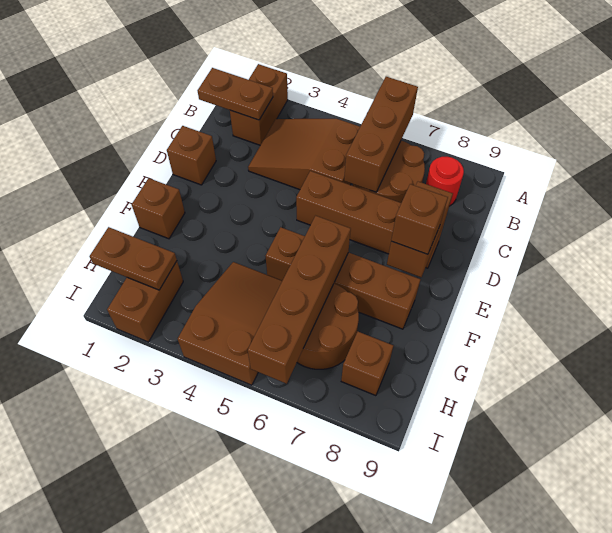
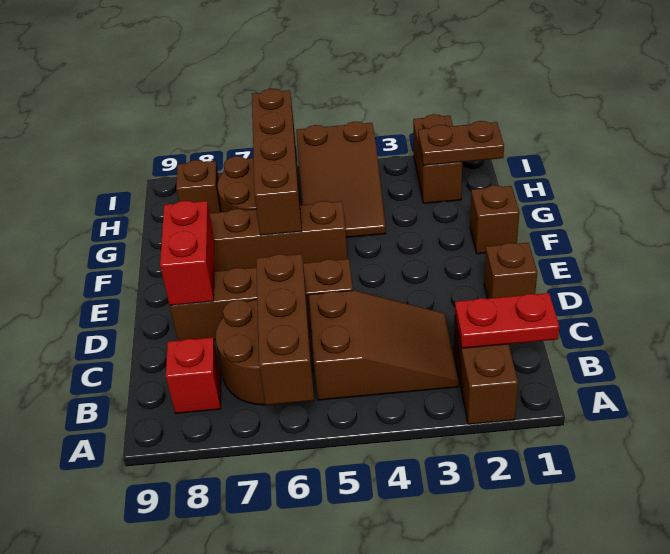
brown plate B1:B2 level 2 -> red plate B1:B2 level 2
red round brick B8 level 1 -> red brick B8 level 1
brown brick D8:E8 level 2 -> red brick D8:E8 level 2
brown brick E8 level 3 -> none

